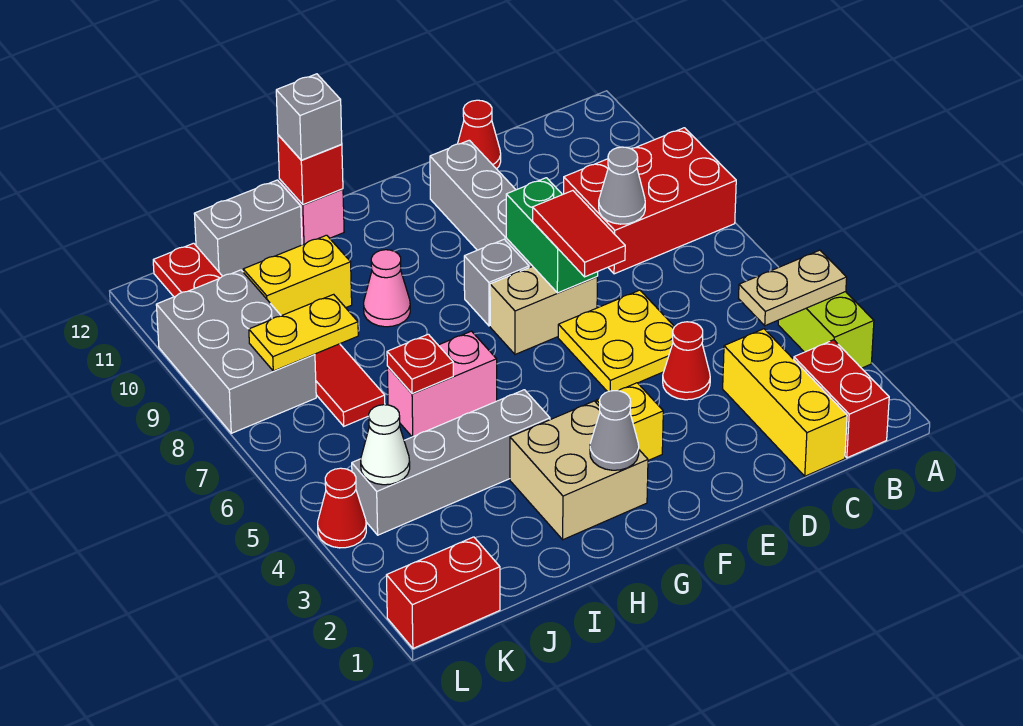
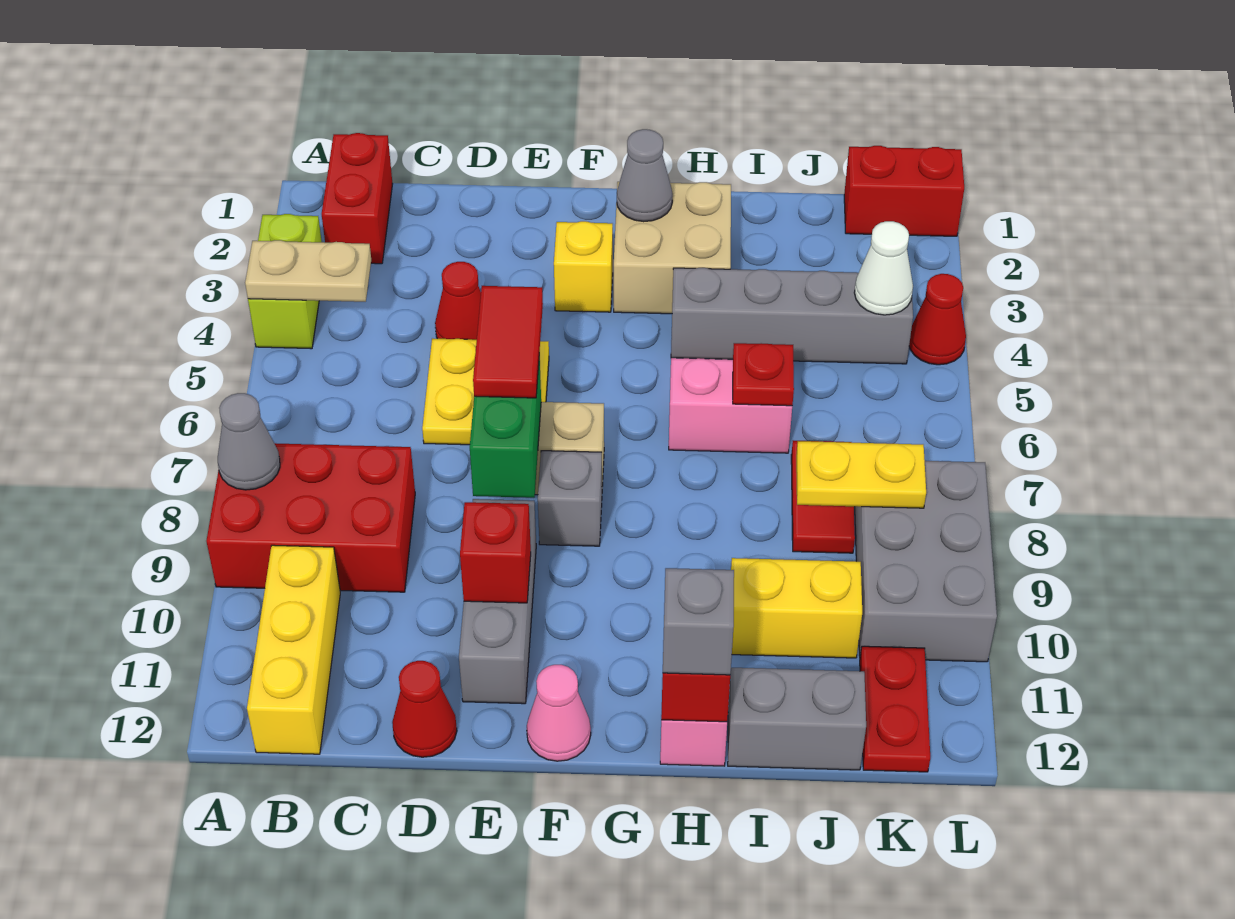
yellow brick C1:C3 level 1 -> yellow brick B10:B12 level 1
grey cone C8 level 2 -> grey cone A8 level 2
none -> red brick E10 level 2
pink cone H9 level 1 -> pink cone F12 level 1

